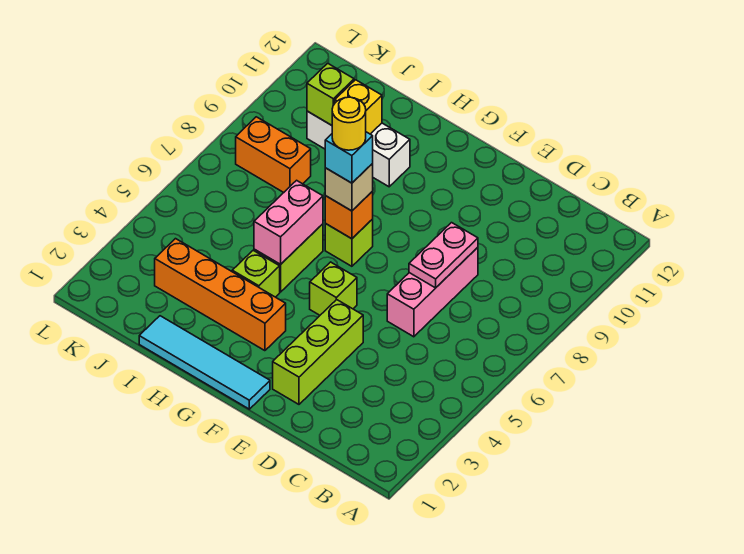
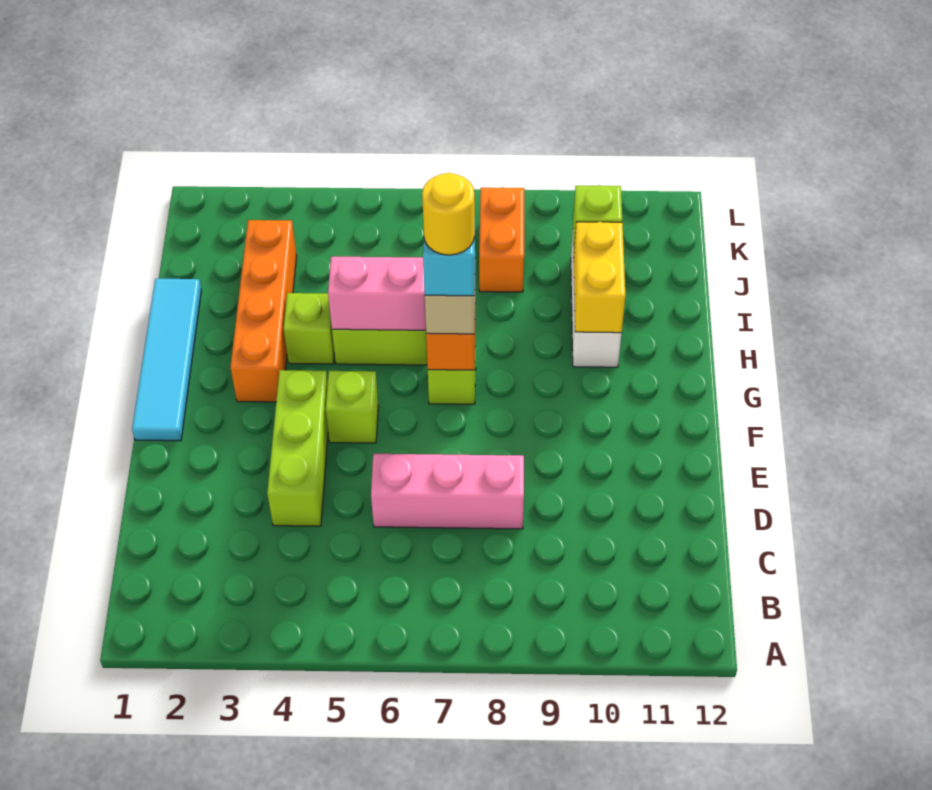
pink plate D7:D8 level 2 -> none
lime brick E2:E4 level 1 -> lime brick D4:F4 level 1
yellow brick I10 level 2 -> yellow brick H10:I10 level 2

